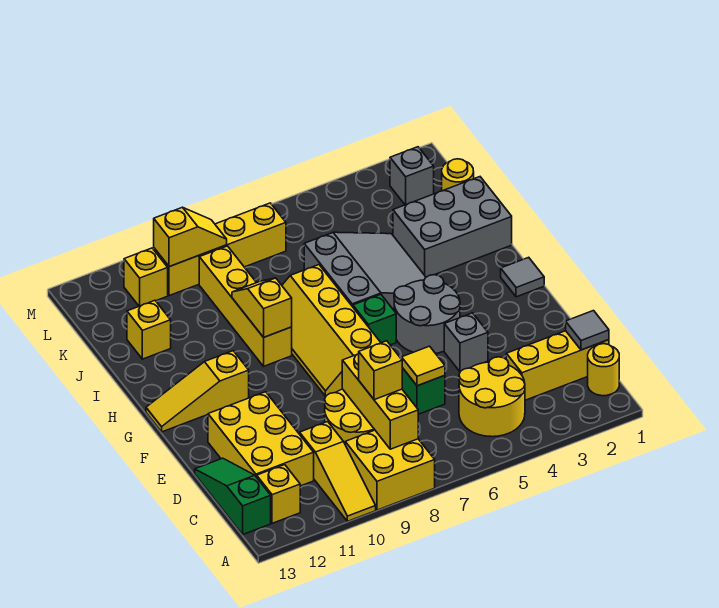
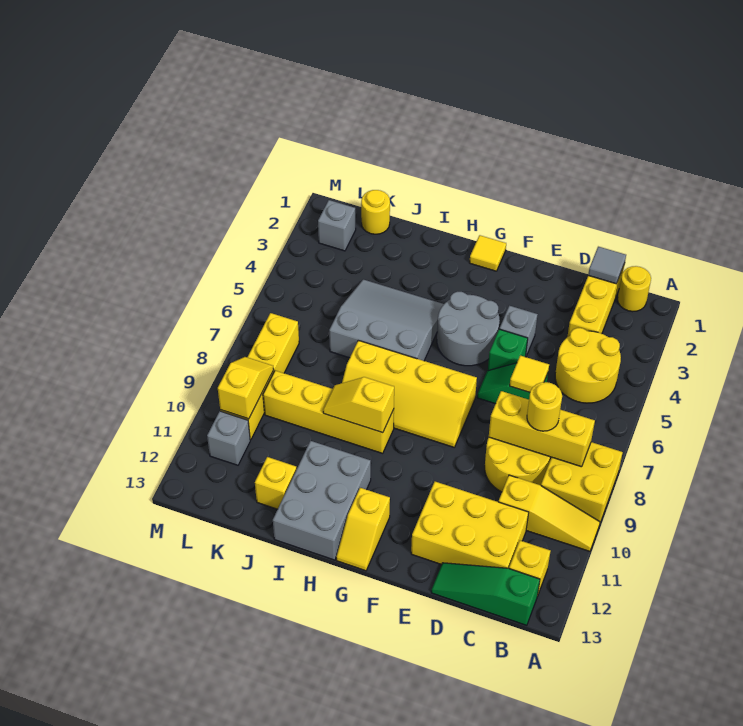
yellow brick C8 level 3 -> yellow round brick C8 level 3
grey tile G1 level 1 -> yellow tile G1 level 1
green brick G6 level 1 -> green brick E5 level 1
yellow slope G11:G13 level 1 top 11 -> yellow slope G12:G13 level 1 top 12
grey brick I1:J3 level 1 -> grey brick H11:I13 level 1
yellow brick L11 level 1 -> grey brick L11 level 1

